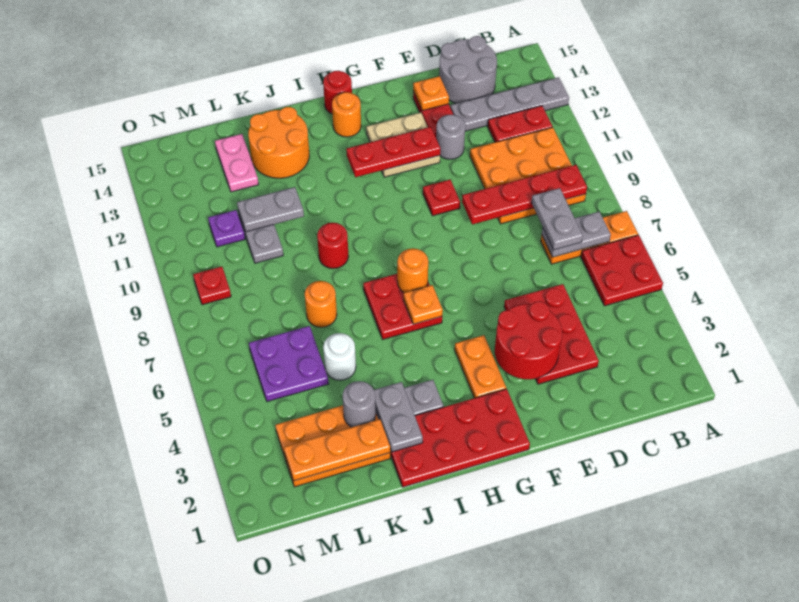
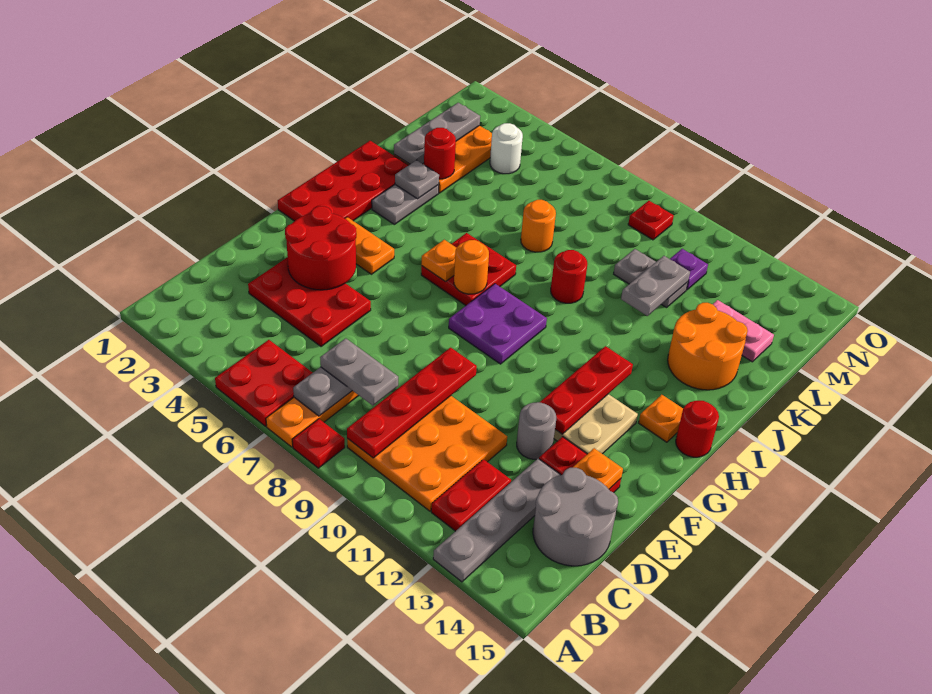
red plate F10 level 1 -> red plate A8 level 1
orange round brick H14 level 1 -> orange plate H14 level 1
grey plate J2:J3 level 2 -> grey plate J3 level 2
orange plate K2:M2 level 2 -> grey plate K2:M2 level 2
grey round brick K3 level 2 -> red round brick K3 level 2
white round brick K5 level 1 -> white round brick M4 level 1
purple plate L5:M6 level 1 -> purple plate G8:H9 level 1

